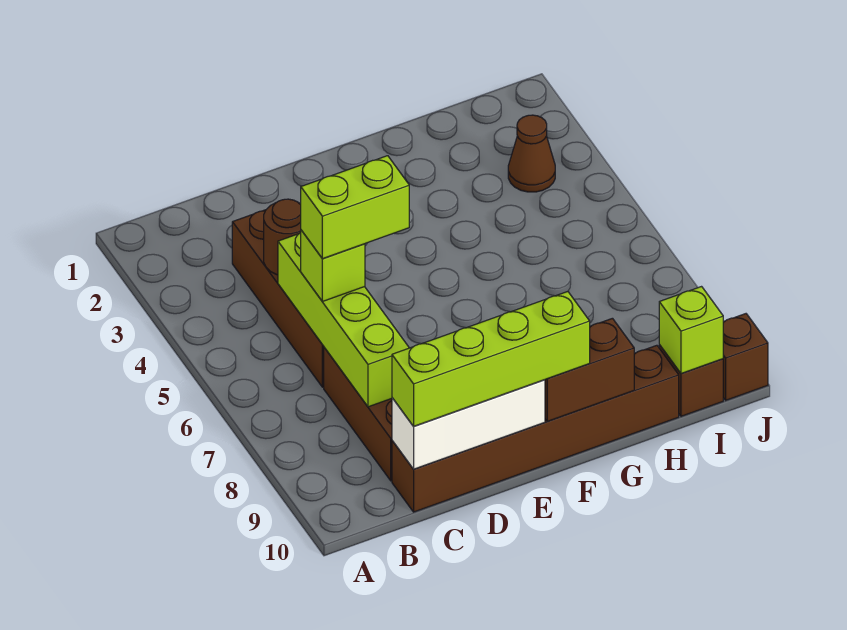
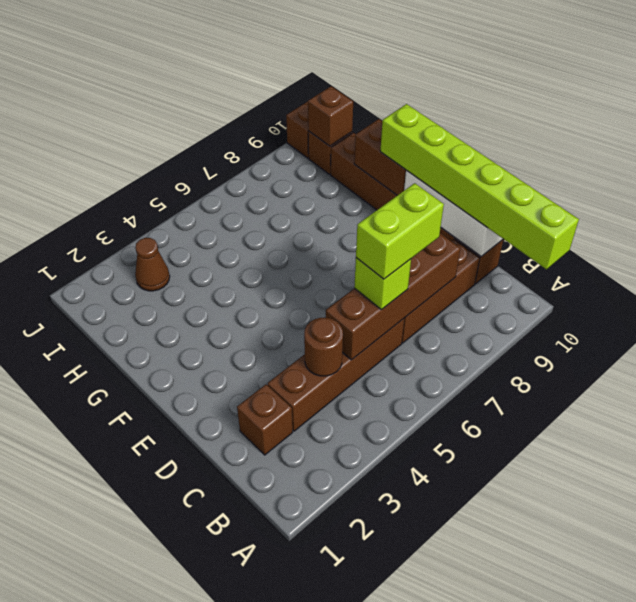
none -> brown brick C2 level 1
lime brick C5:C8 level 2 -> brown brick C5:C8 level 2
lime brick C6:D6 level 4 -> lime brick C6:C7 level 4
lime brick C10:F10 level 3 -> lime brick A10:F10 level 3
lime brick I10 level 2 -> brown brick I10 level 2

